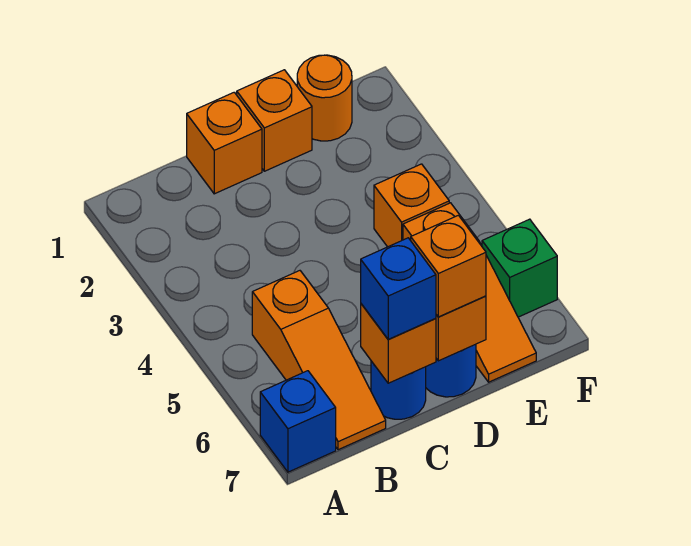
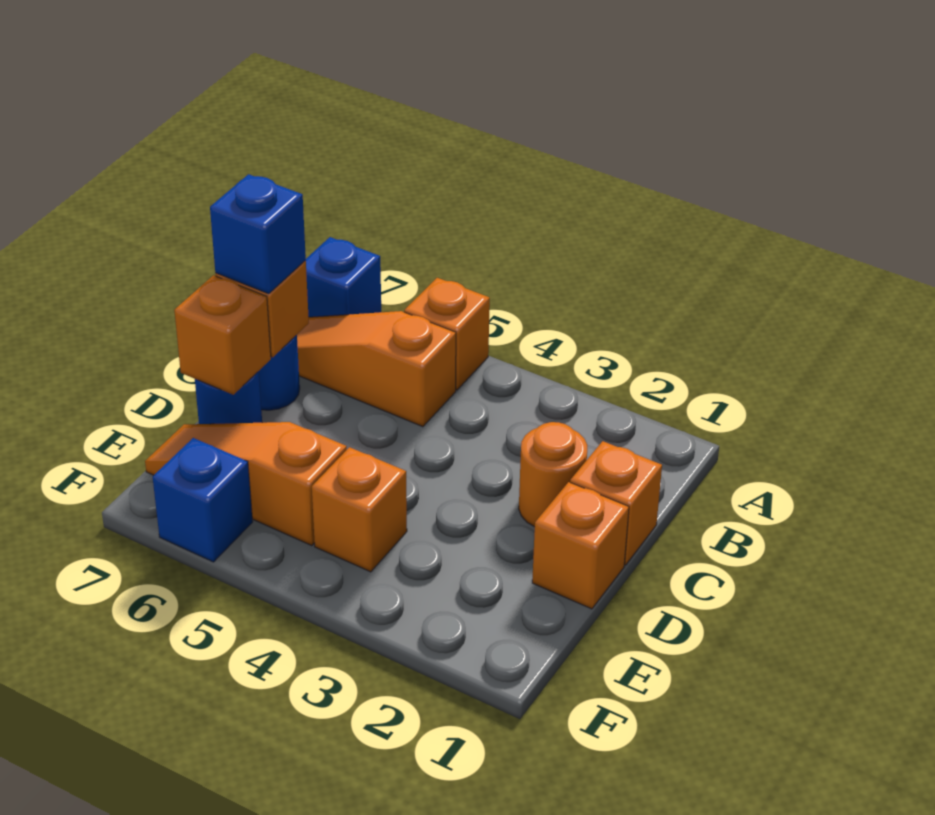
orange brick D7 level 3 -> orange brick A5 level 1
orange round brick E1 level 1 -> orange round brick C2 level 1
green brick F6 level 1 -> blue brick F6 level 1

